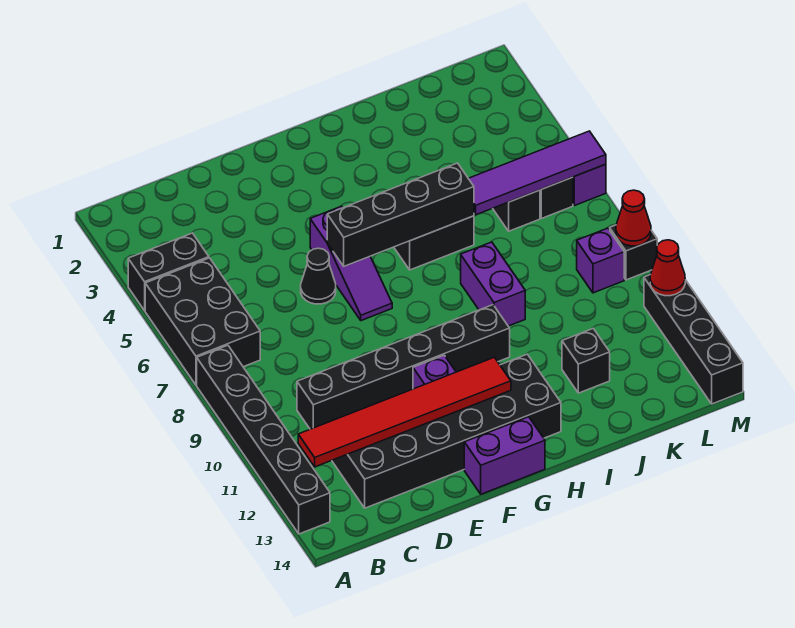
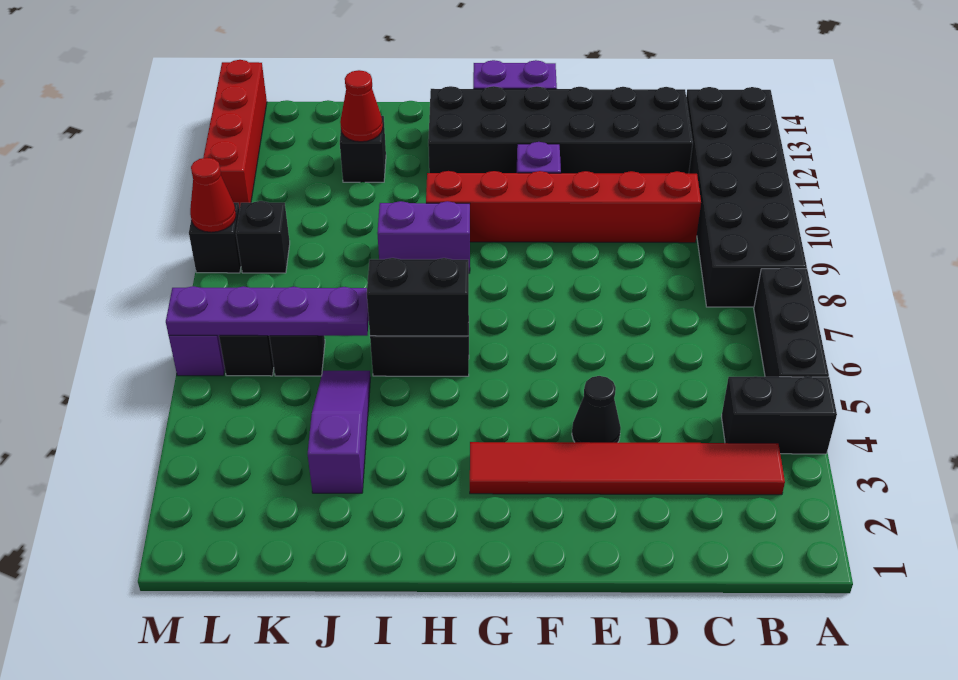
black brick A5:B7 level 1 -> black brick A5:A7 level 1
black brick A8:A13 level 1 -> black brick A8:B13 level 1
red tile B12:G12 level 2 -> red tile B3:G3 level 1
black brick C10:H10 level 1 -> red brick C10:H10 level 1
black cone E6 level 1 -> black cone E4 level 1
purple slope F5:F7 level 1 top 5 -> purple slope J3:J5 level 1 top 3
black brick F6:I6 level 2 -> black brick H6:I6 level 2
purple brick I8:I9 level 1 -> purple brick H9:I9 level 1
purple tile J6:M6 level 2 -> purple plate J6:M6 level 2
purple brick L9 level 1 -> black brick L9 level 1
black brick M11:M14 level 1 -> red brick M11:M14 level 1
red cone M11 level 2 -> red cone J12 level 2

